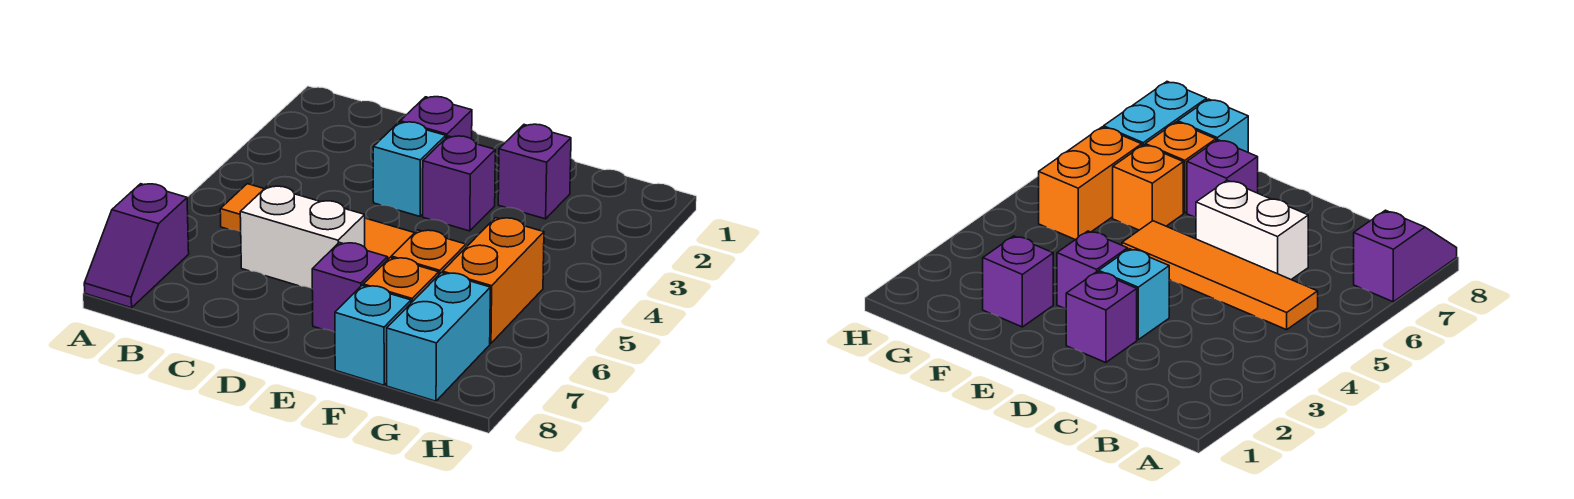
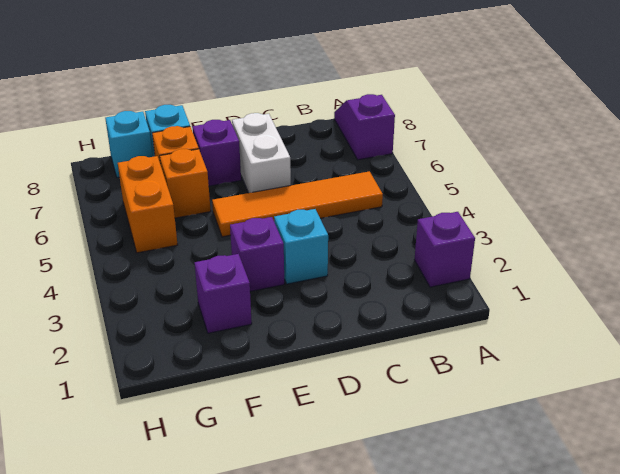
white brick C6:D6 level 1 -> white brick D6:D7 level 1
purple brick D2 level 1 -> purple brick A2 level 1
cyan brick G7:G8 level 1 -> cyan brick G8 level 1

